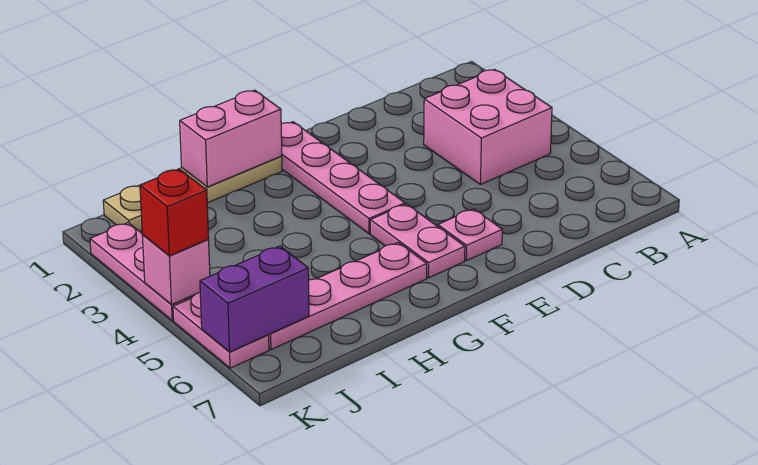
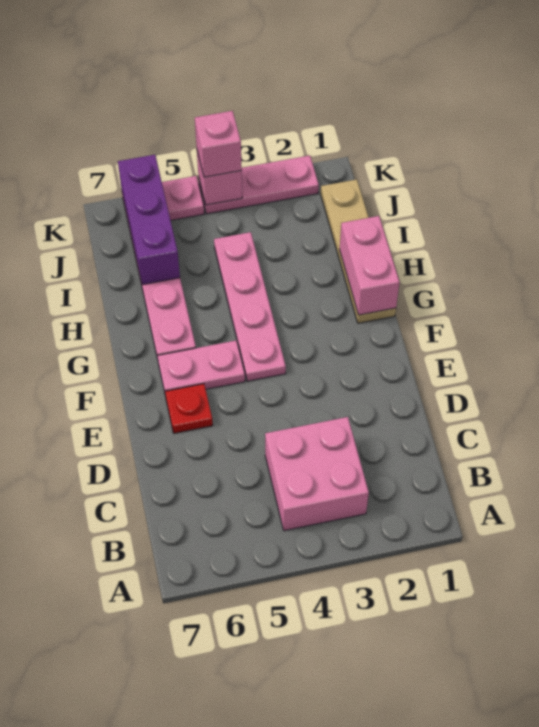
pink plate E6 level 1 -> red plate E6 level 1
pink plate F1:F4 level 1 -> pink plate F4:I4 level 1
purple brick J6:K6 level 2 -> purple brick I6:K6 level 2
red brick K4 level 3 -> pink brick K4 level 3

